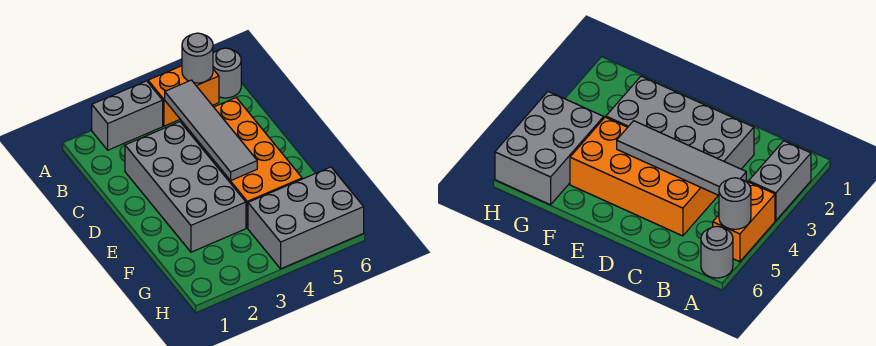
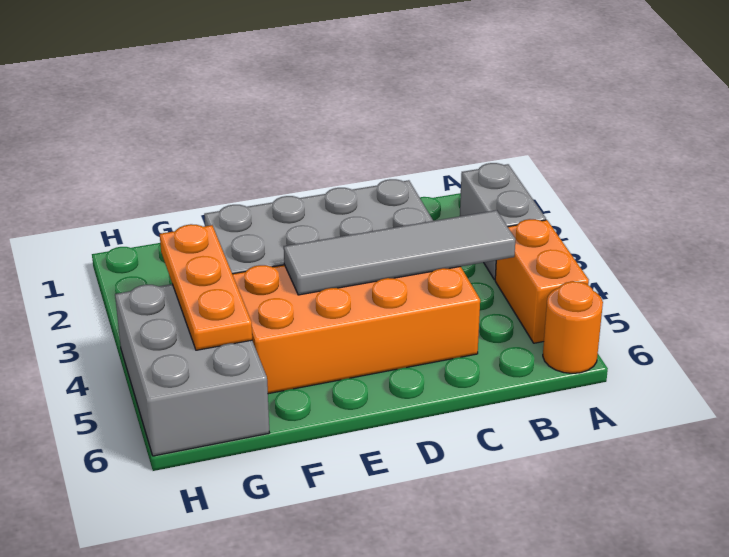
grey round brick A5 level 2 -> none
grey round brick A6 level 1 -> orange round brick A6 level 1
none -> orange plate G3:G5 level 2

